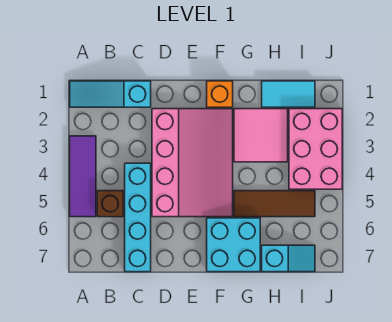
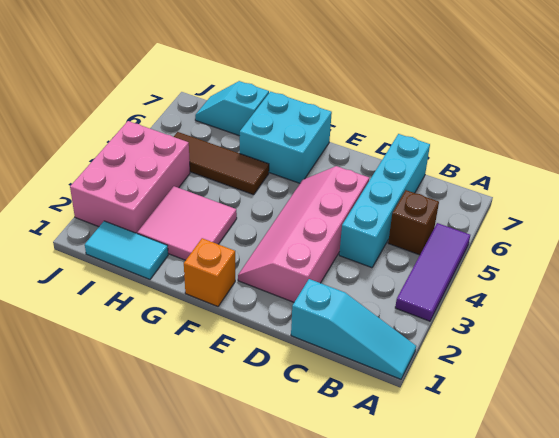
pink slope D2:F5 level 1 top D -> pink slope D2:E5 level 1 top D

